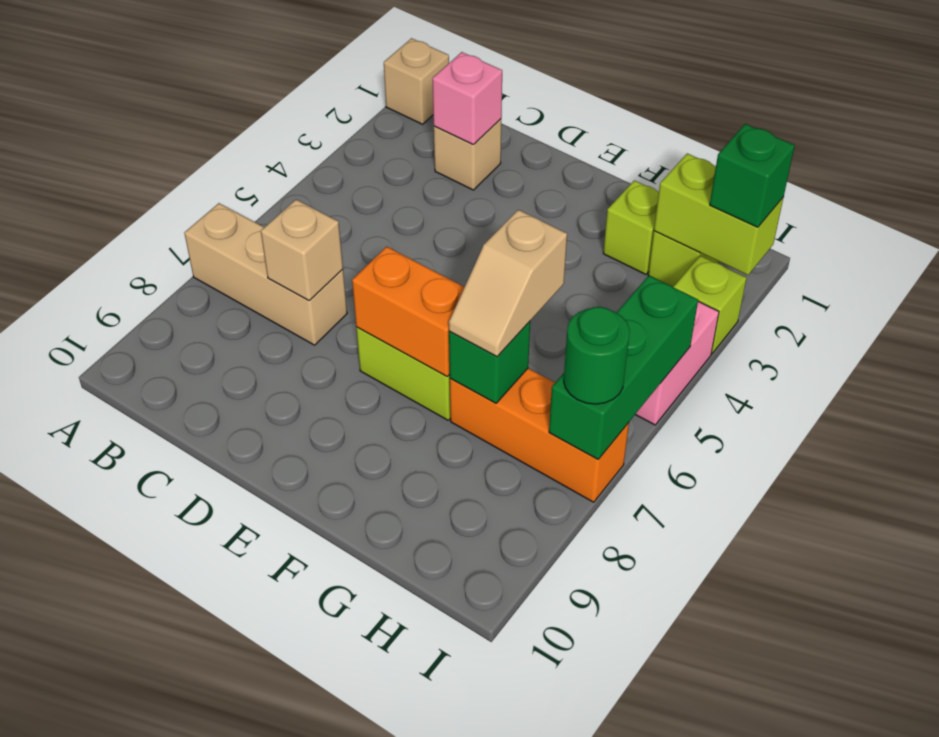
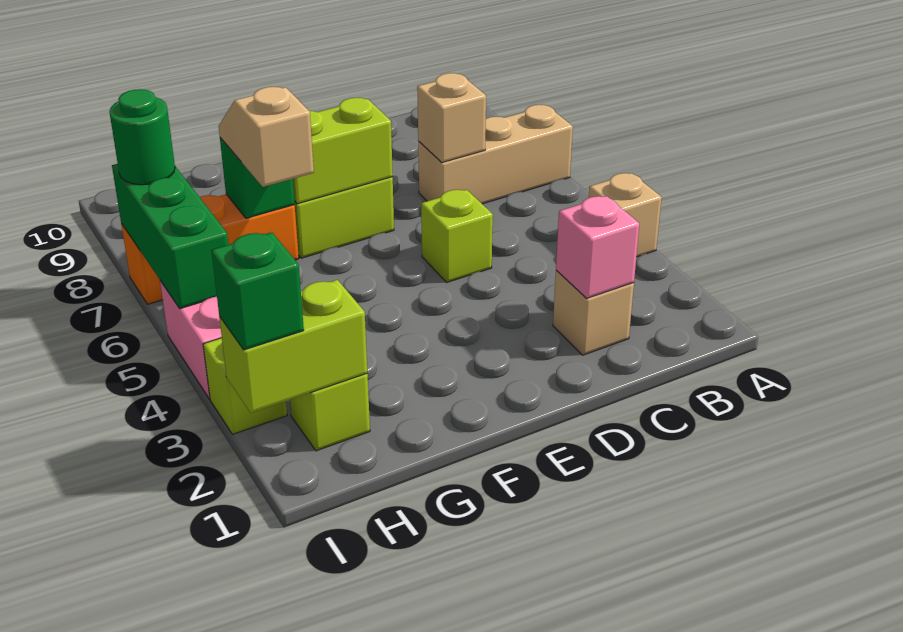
tan brick A1 level 1 -> tan brick A4 level 1
orange brick E7:F7 level 2 -> lime brick E7:F7 level 2
lime brick G2 level 1 -> lime brick D5 level 1

